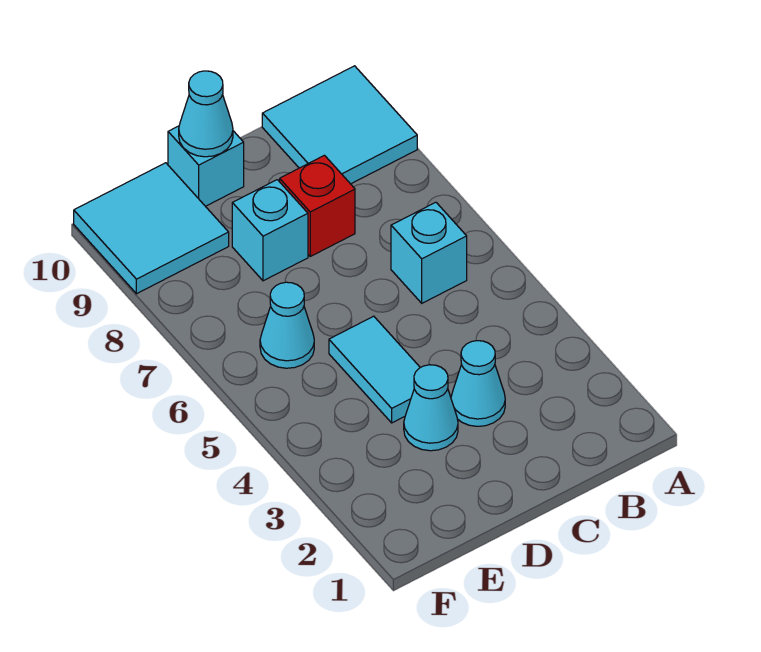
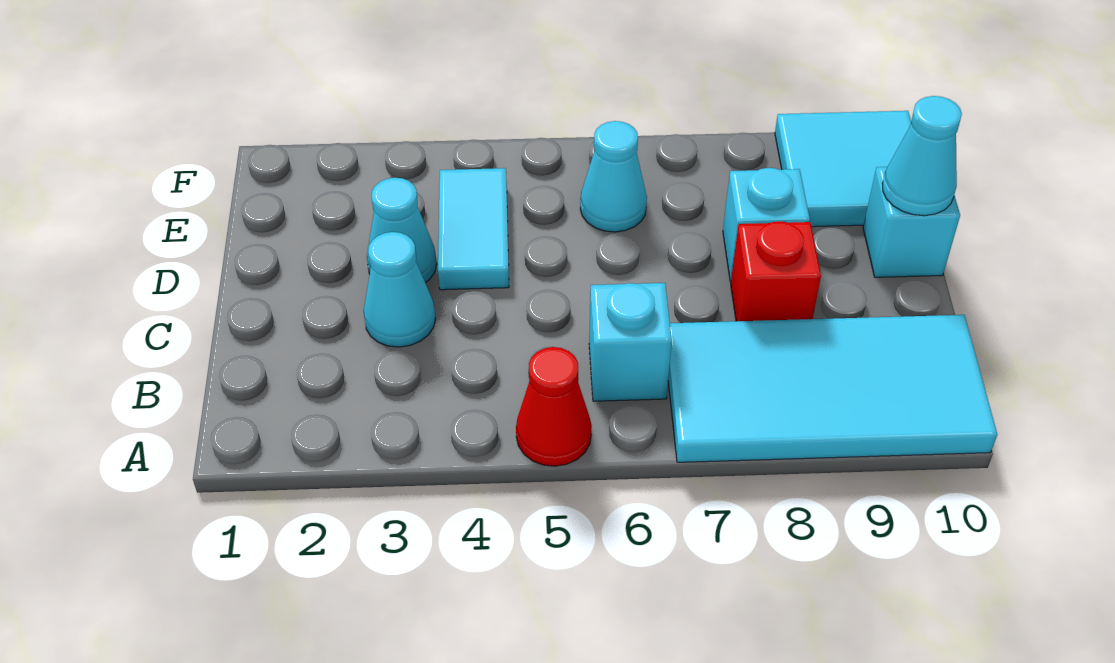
none -> red cone A5 level 1
cyan tile A9:B10 level 1 -> cyan tile A7:B10 level 1
cyan tile D4:D5 level 1 -> cyan tile D4:E4 level 1

